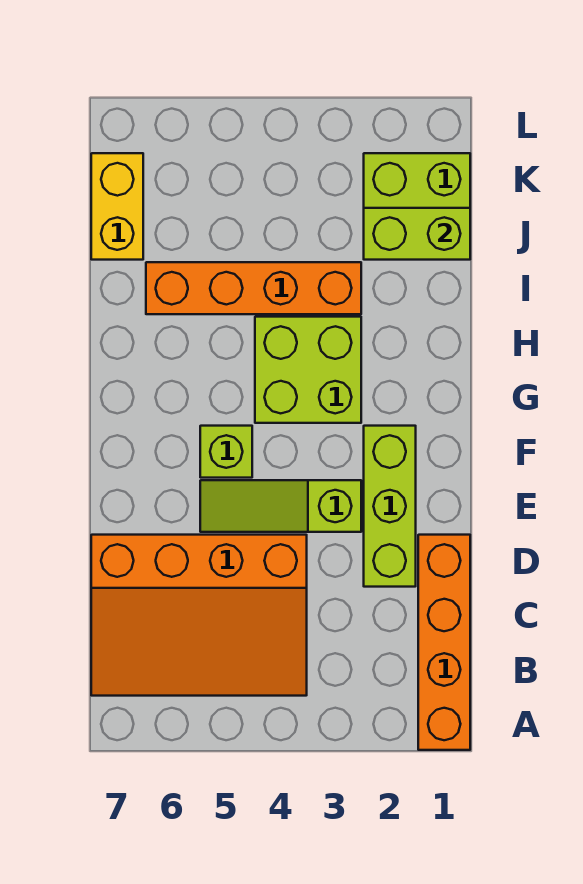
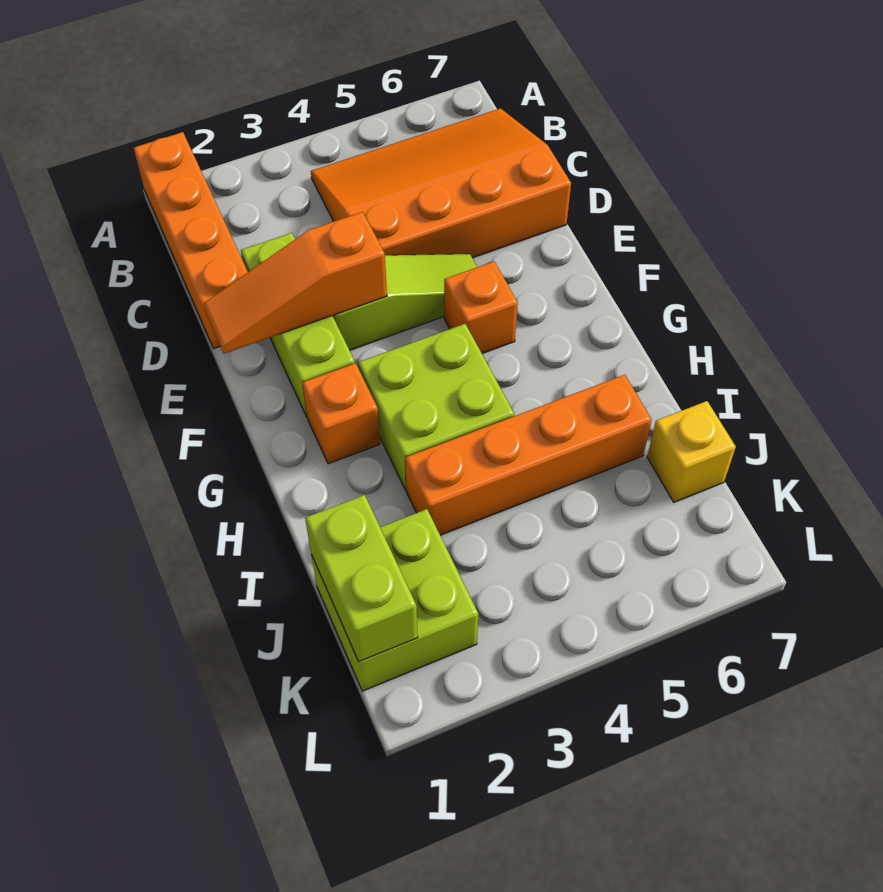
none -> orange slope E1:E3 level 2 top 3
lime brick F5 level 1 -> orange brick F5 level 1
none -> orange brick G2 level 1
lime brick J1:J2 level 2 -> lime brick J1:K1 level 2
yellow brick J7:K7 level 1 -> yellow brick J7 level 1

